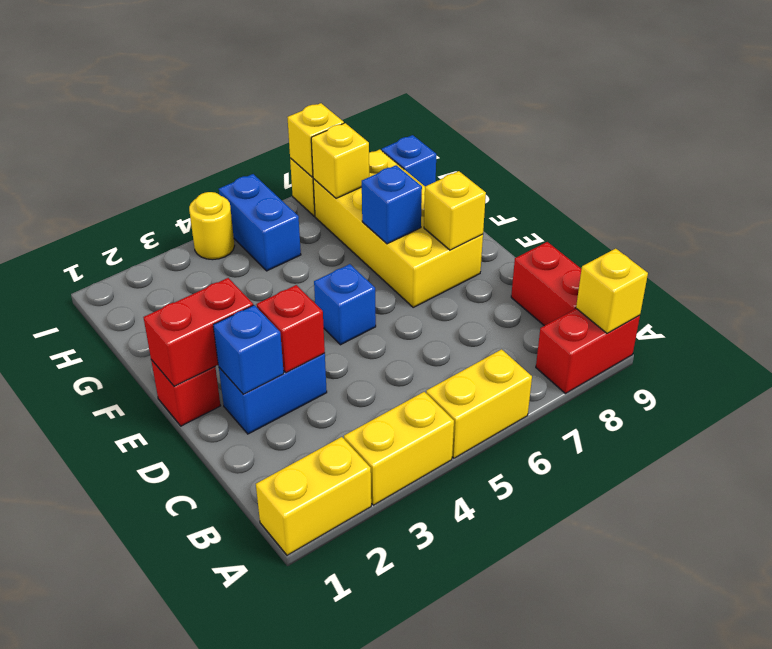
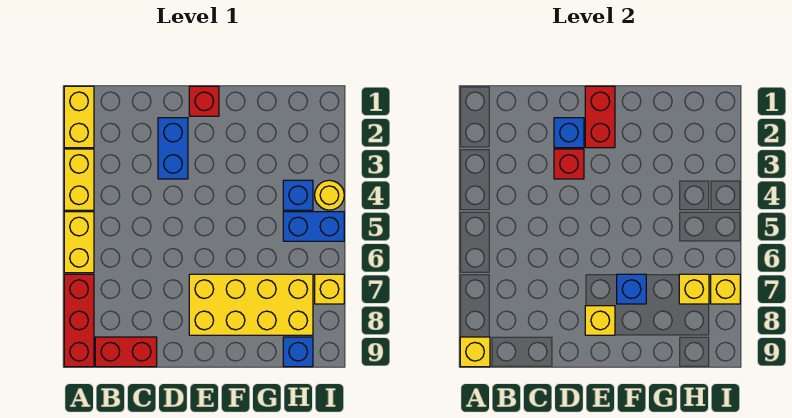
red brick A8:A9 level 1 -> red brick A7:A9 level 1
blue brick E5 level 1 -> blue brick H4 level 1

